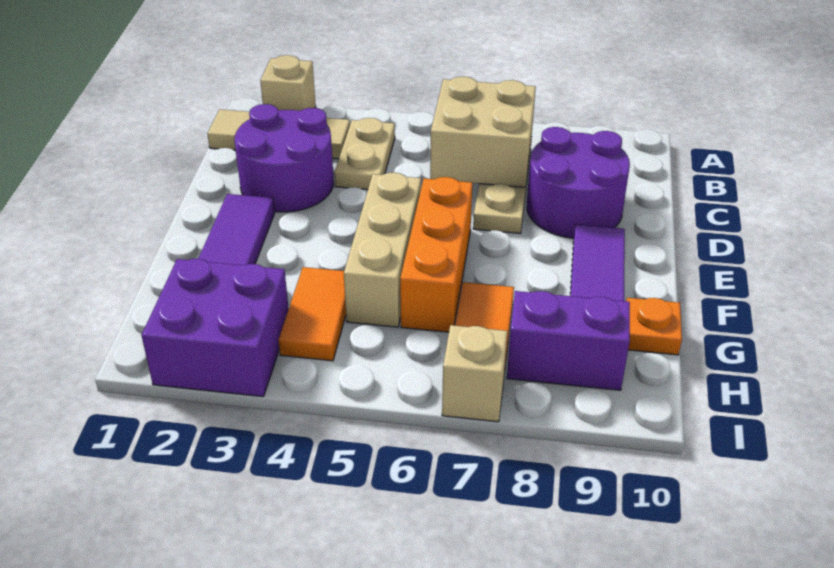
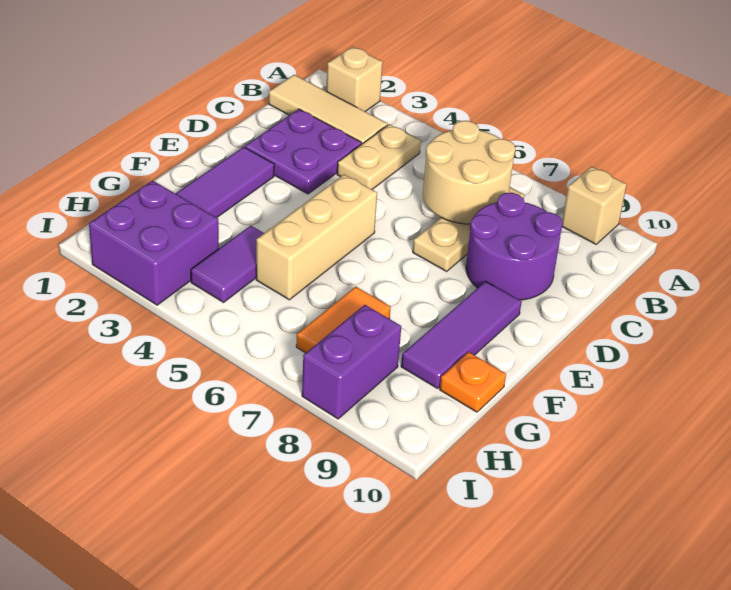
tan brick B6:C7 level 2 -> tan round brick B6:C7 level 2
purple round brick C2:D3 level 1 -> purple plate C2:D3 level 1
orange brick E6:G6 level 1 -> none
orange tile G4:H4 level 1 -> purple tile G4:H4 level 1
purple brick H8:H9 level 1 -> purple brick H8:I8 level 1
tan brick I7 level 1 -> tan brick A9 level 1

